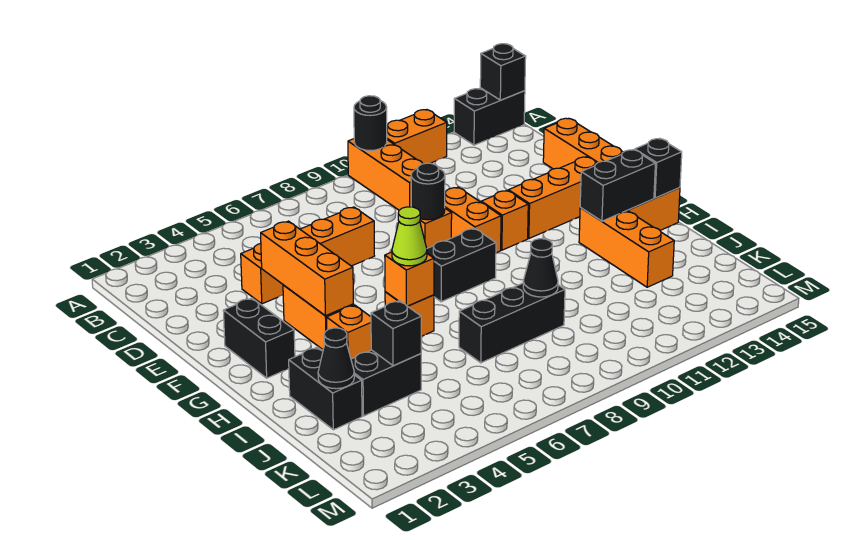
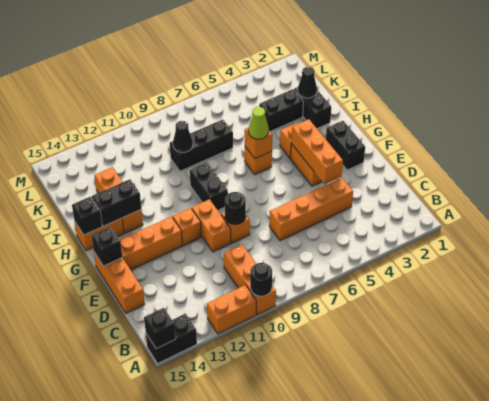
black brick G8:G9 level 1 -> black brick G9:H9 level 1
black brick J4 level 2 -> black brick F15 level 2

